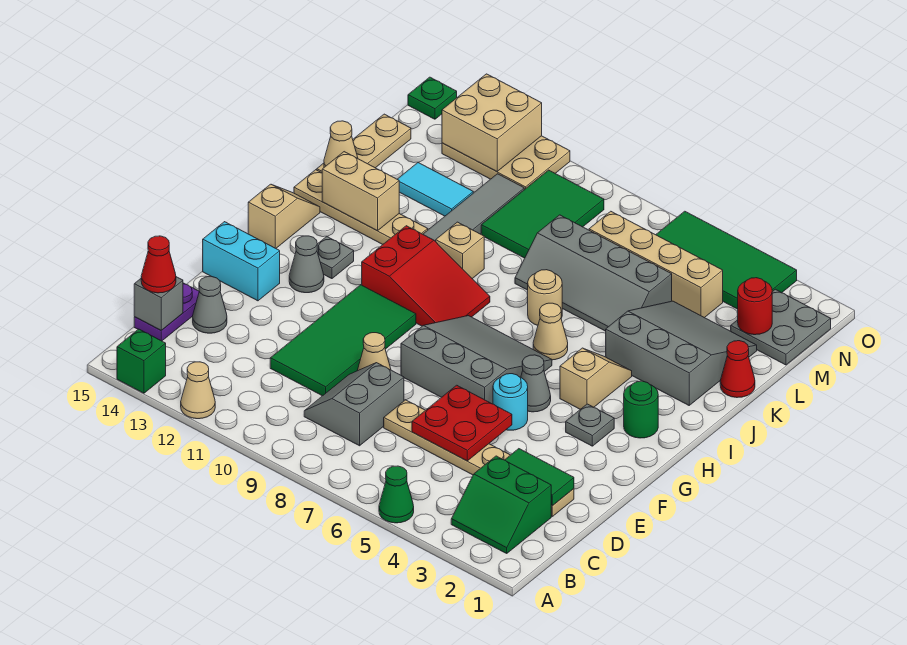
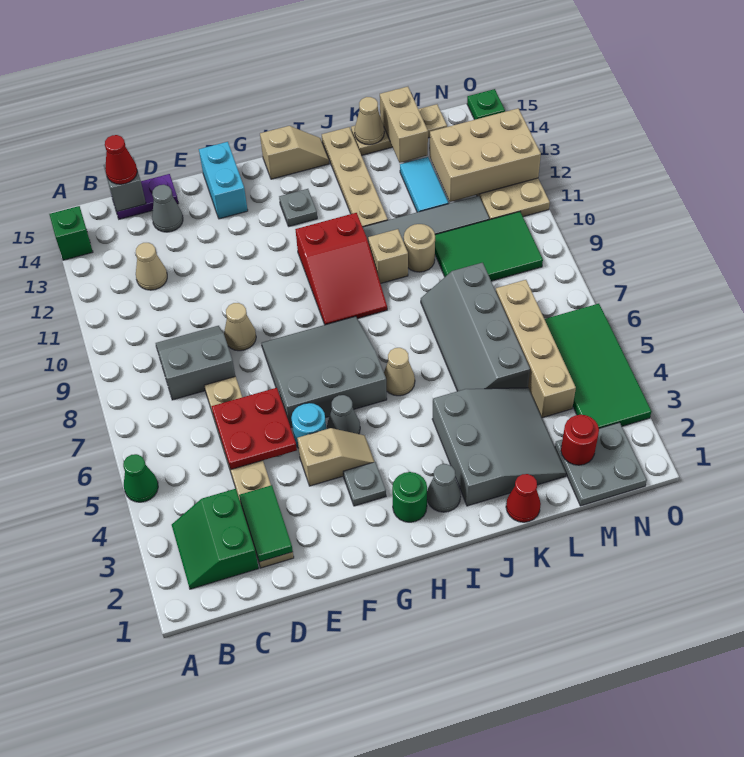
tan cone A12 level 1 -> tan cone C12 level 1
green tile D10:G11 level 1 -> none
grey slope F6:H8 level 1 top F -> grey slope F6:H8 level 1 top 6
grey cone G13 level 1 -> grey cone I2 level 1
tan slope H4:I4 level 1 top H -> tan slope F4:G4 level 1 top F
tan round brick J7 level 1 -> tan round brick K10 level 1
tan brick J13:J14 level 2 -> tan brick L14:L15 level 2
tan brick N12:O13 level 2 -> tan brick M12:O13 level 2

